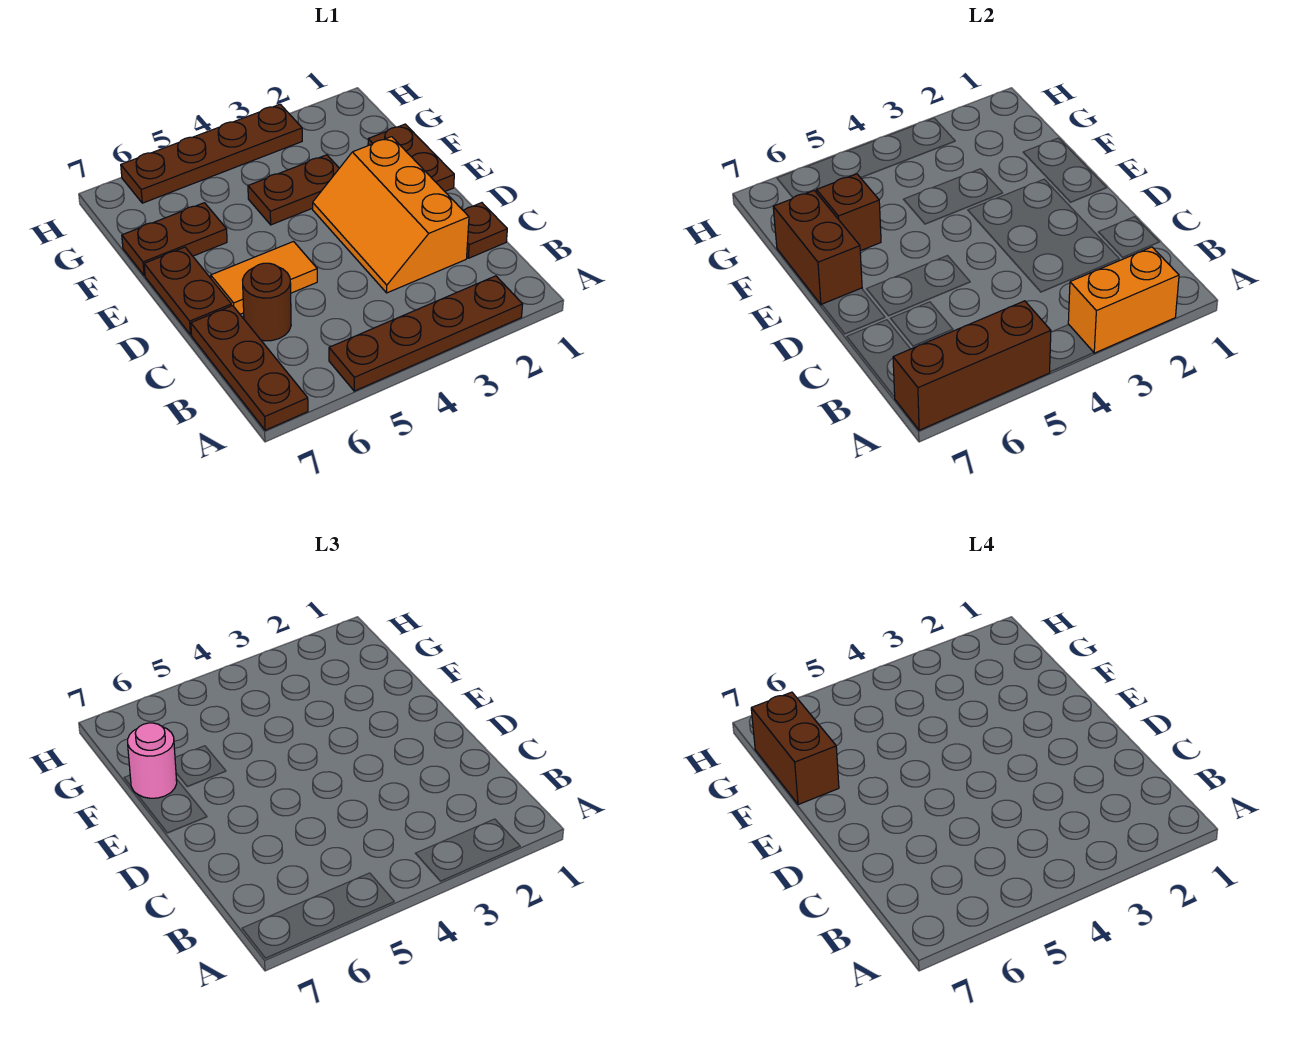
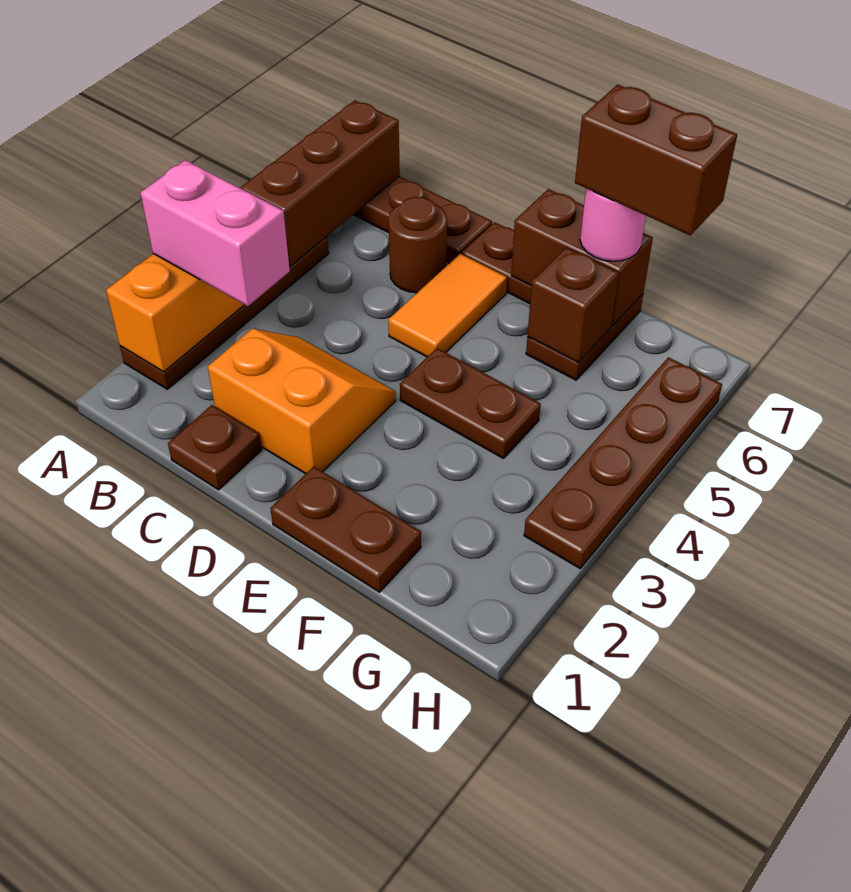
none -> pink brick A3:B3 level 3
orange slope C2:E3 level 1 top 2 -> orange slope C2:D3 level 1 top 2
brown plate F3:F4 level 1 -> brown plate E4:F4 level 1

